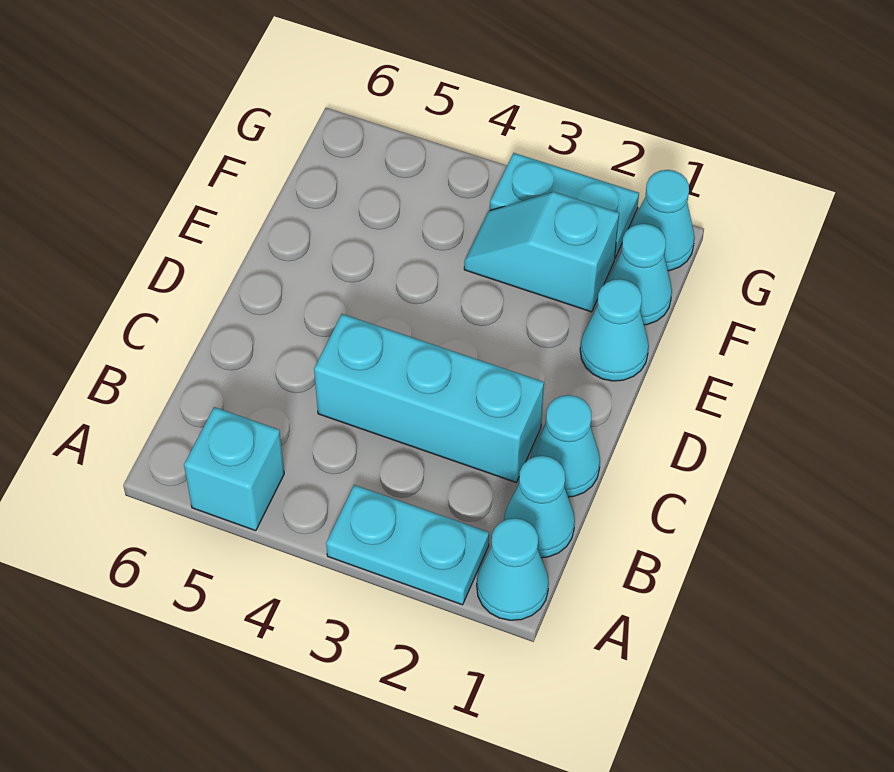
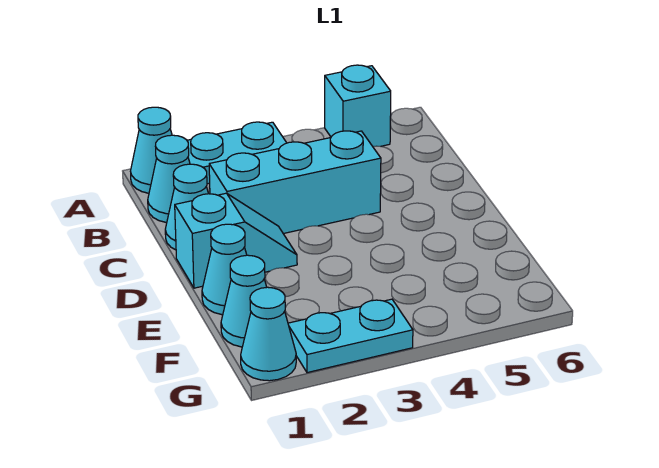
cyan slope F2:F3 level 1 top 2 -> cyan slope D1:D2 level 1 top 1

